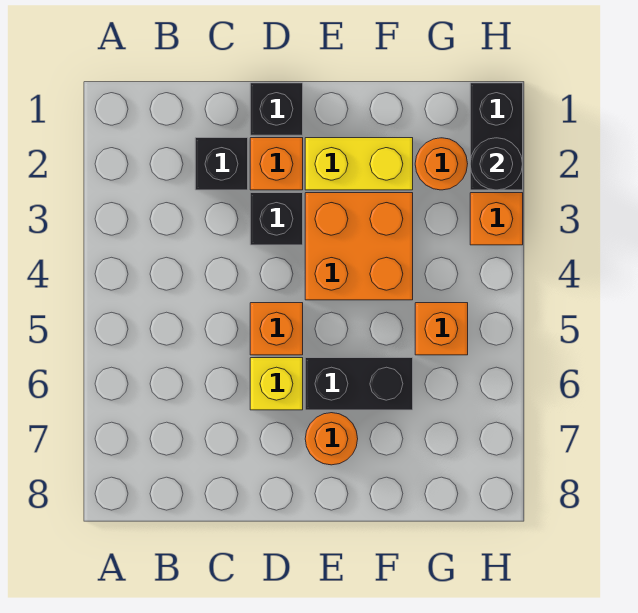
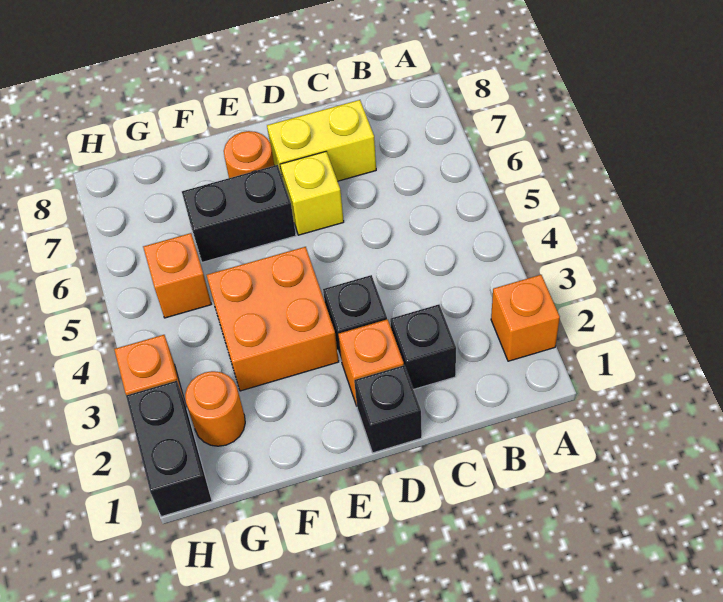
orange brick D5 level 1 -> orange brick A2 level 1
yellow brick E2:F2 level 1 -> yellow brick C7:D7 level 1
black round brick H2 level 2 -> none

